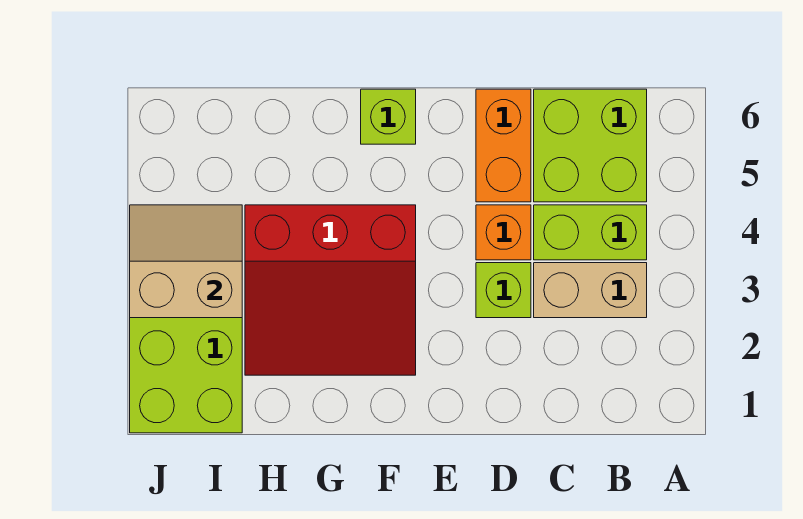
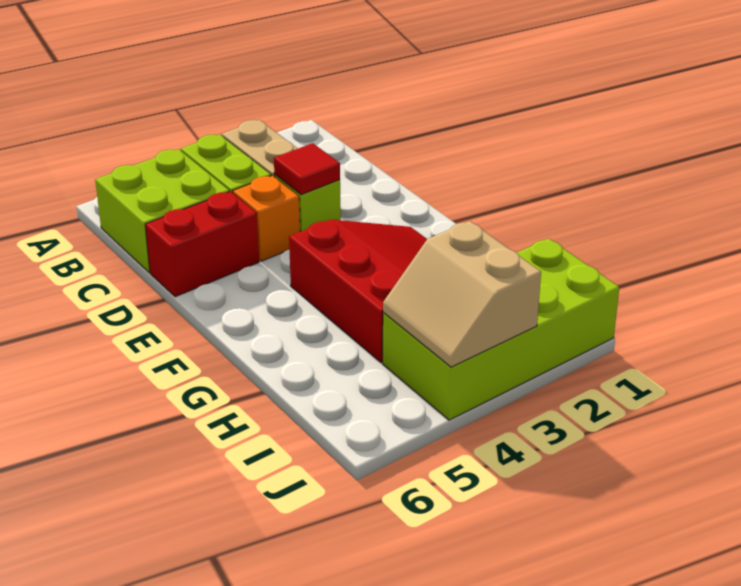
none -> red tile D3 level 2
orange brick D5:D6 level 1 -> red brick D5:D6 level 1
lime brick F6 level 1 -> none

